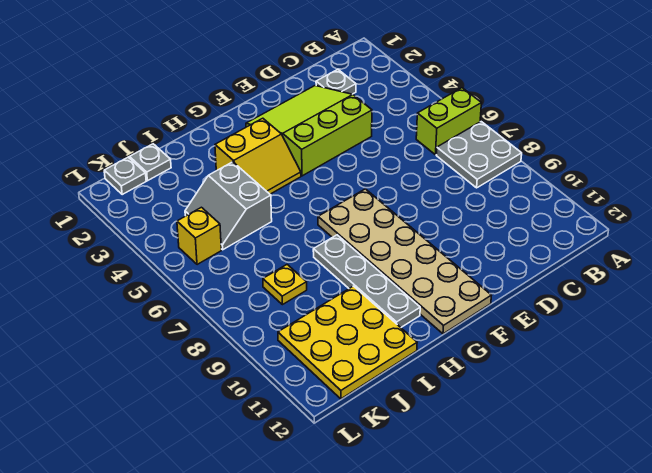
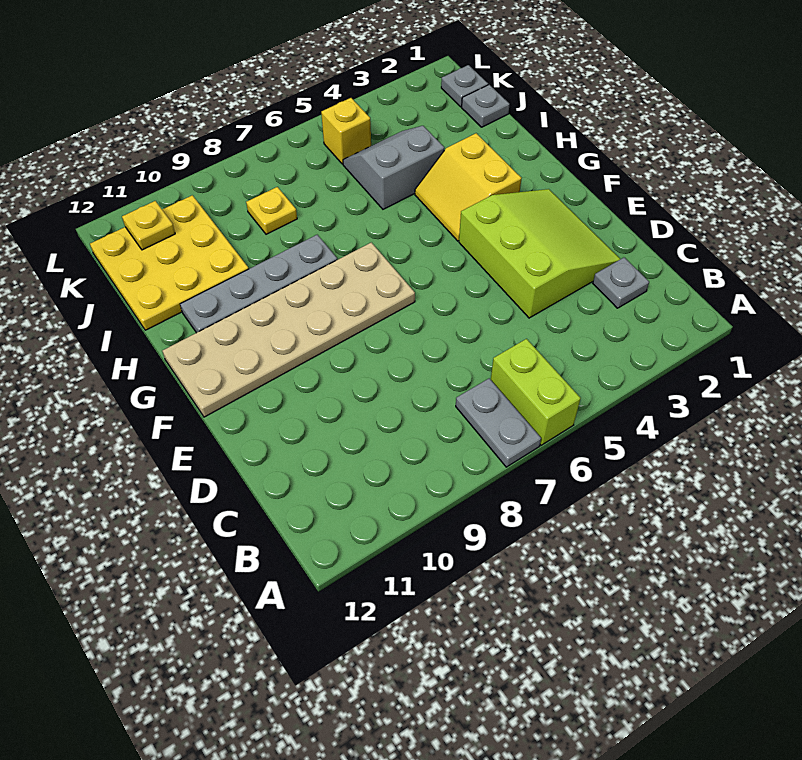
grey plate A7:B8 level 1 -> grey plate A7:B7 level 1
none -> yellow plate K11 level 2

